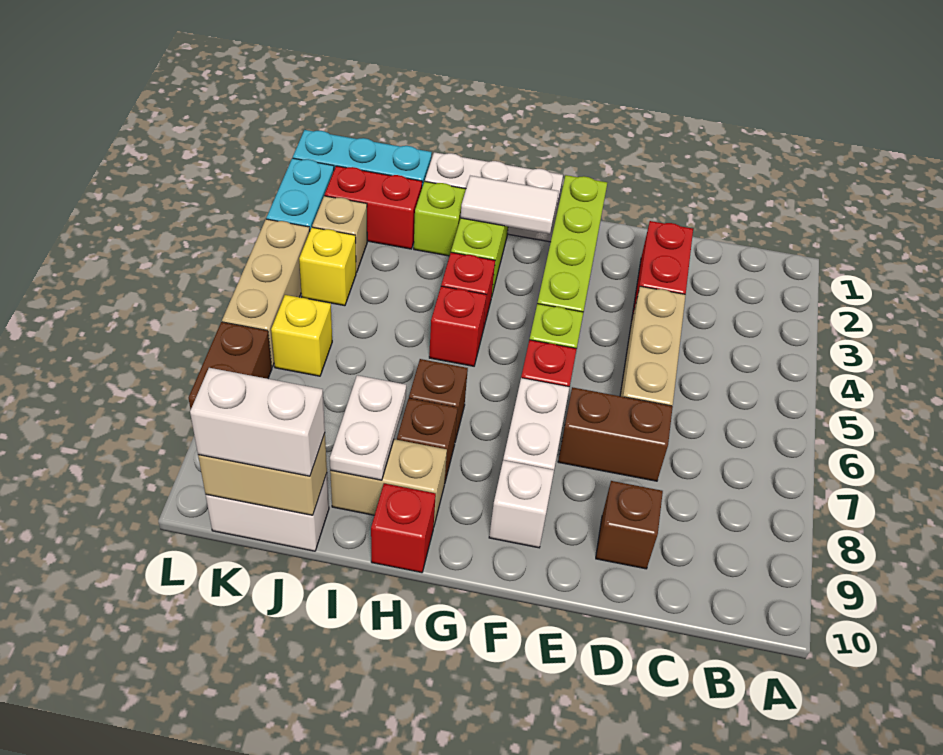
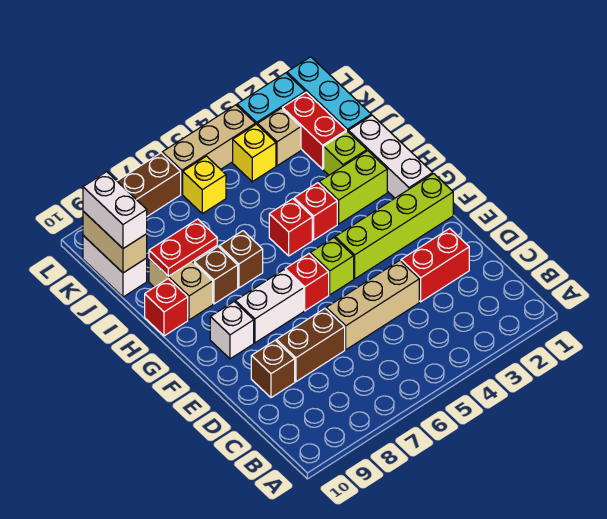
brown brick D7:E7 level 1 -> brown brick D7:D8 level 1
white tile G2:H2 level 2 -> none
white plate I8:I9 level 2 -> red plate I8:I9 level 2

